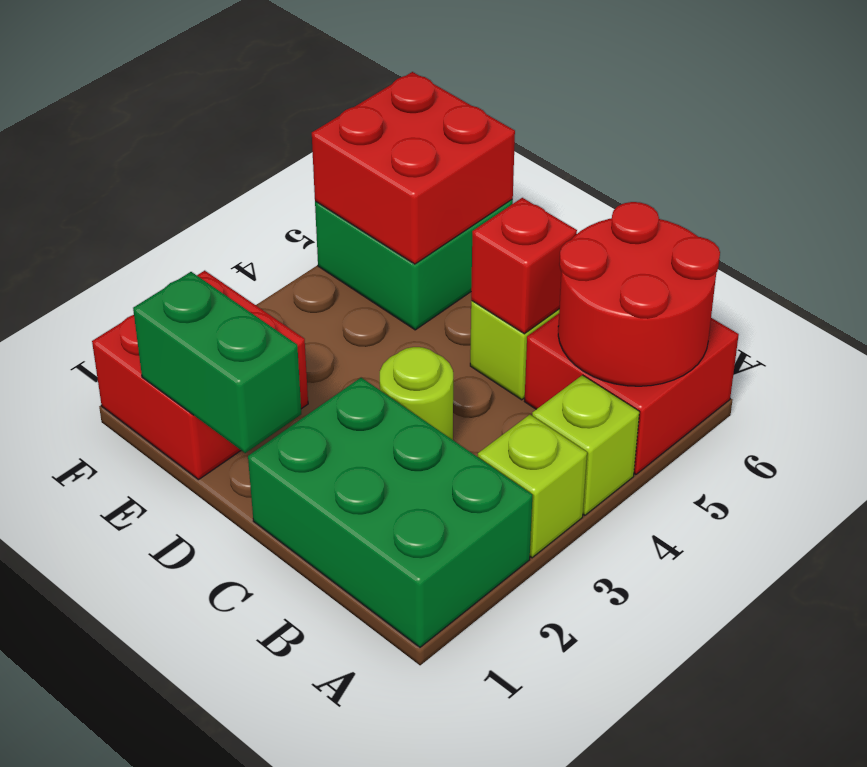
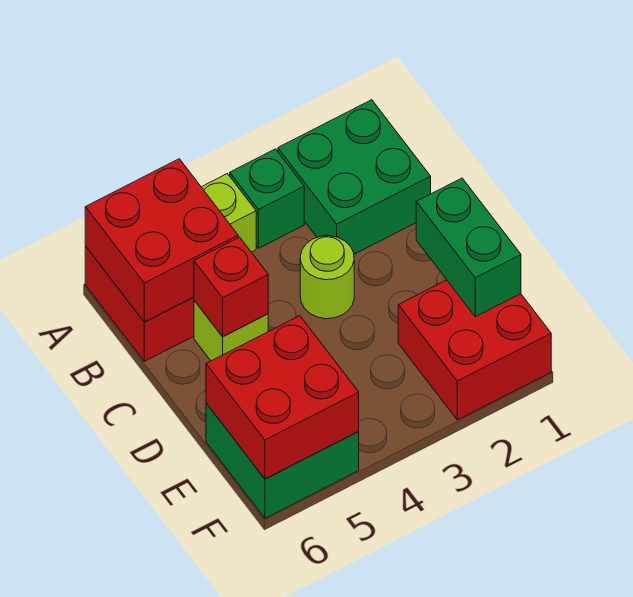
green brick A1:C2 level 1 -> green brick A1:B2 level 1
lime brick A3 level 1 -> green brick A3 level 1
red round brick A5:B6 level 2 -> red brick A5:B6 level 2

